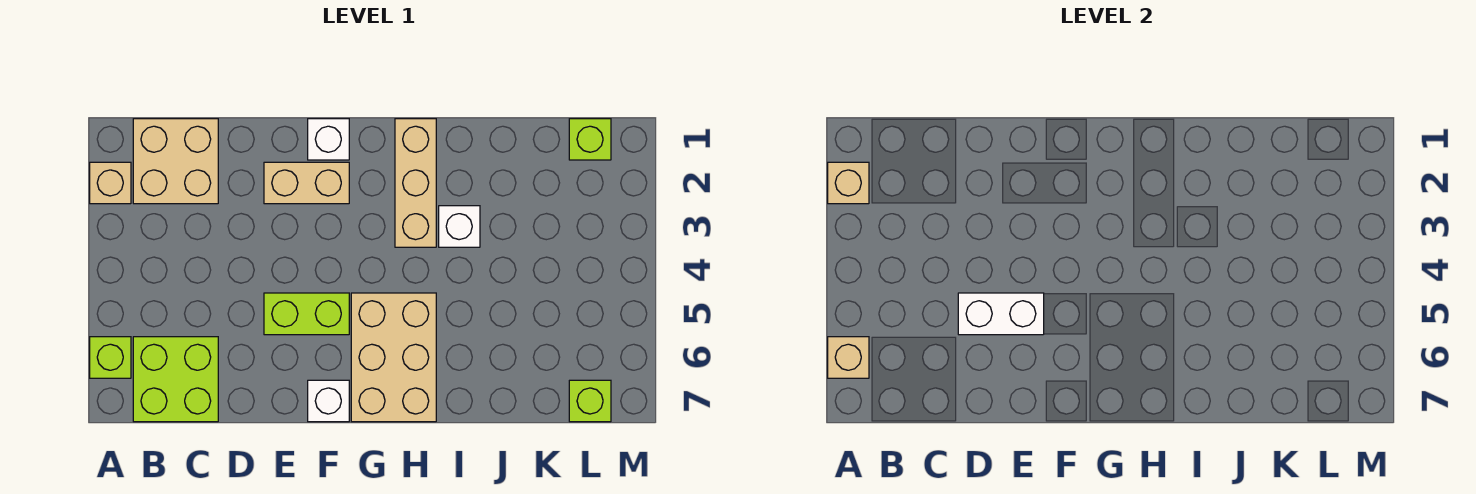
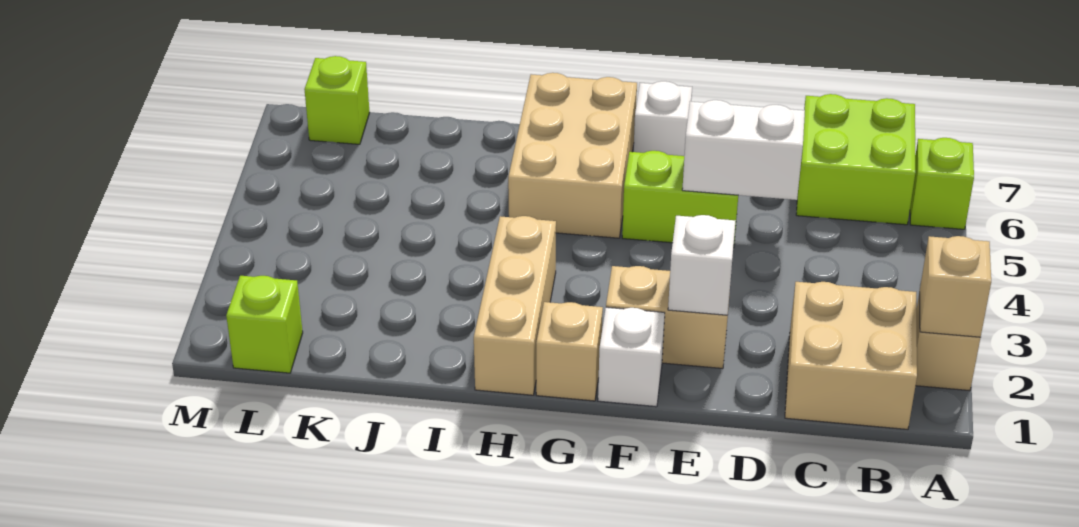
tan brick A6 level 2 -> tan brick G1 level 1
white brick I3 level 1 -> white brick E2 level 2

